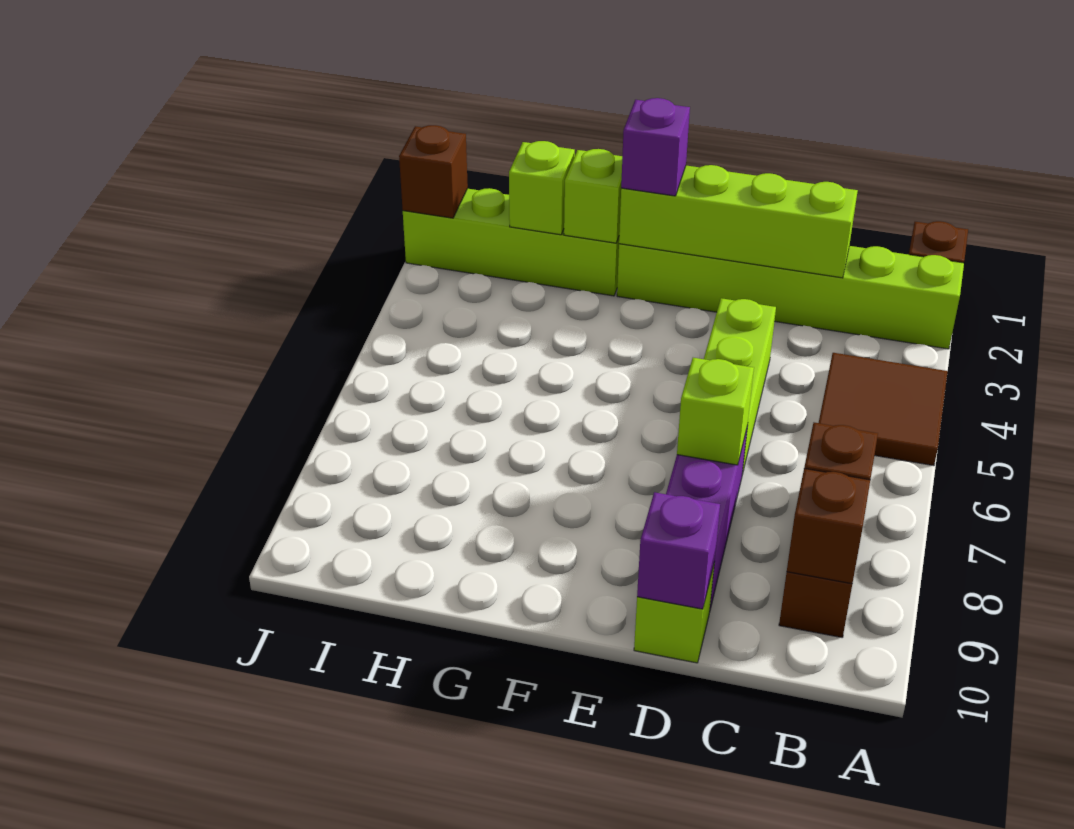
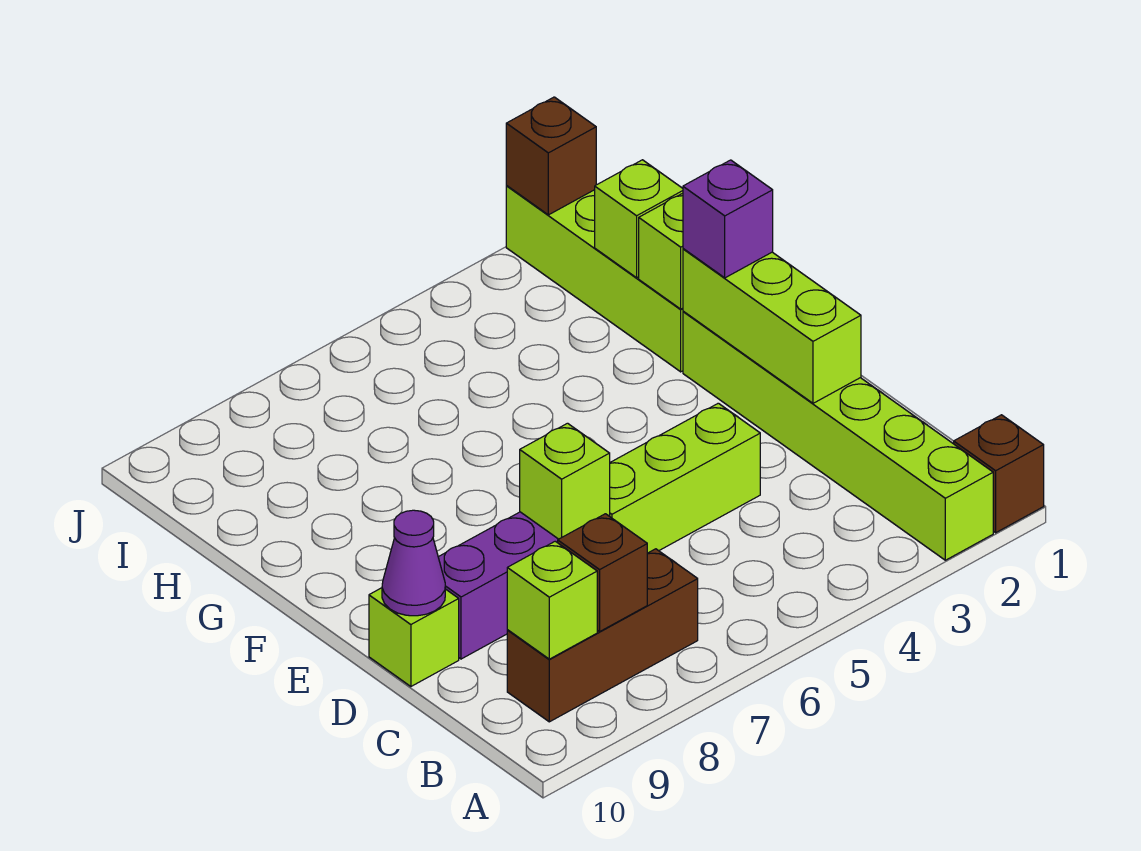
brown tile A4:B5 level 1 -> none
brown brick B9 level 2 -> lime brick B9 level 2
lime brick C2:F2 level 2 -> lime brick D2:F2 level 2
purple brick D10 level 2 -> purple cone D10 level 2

